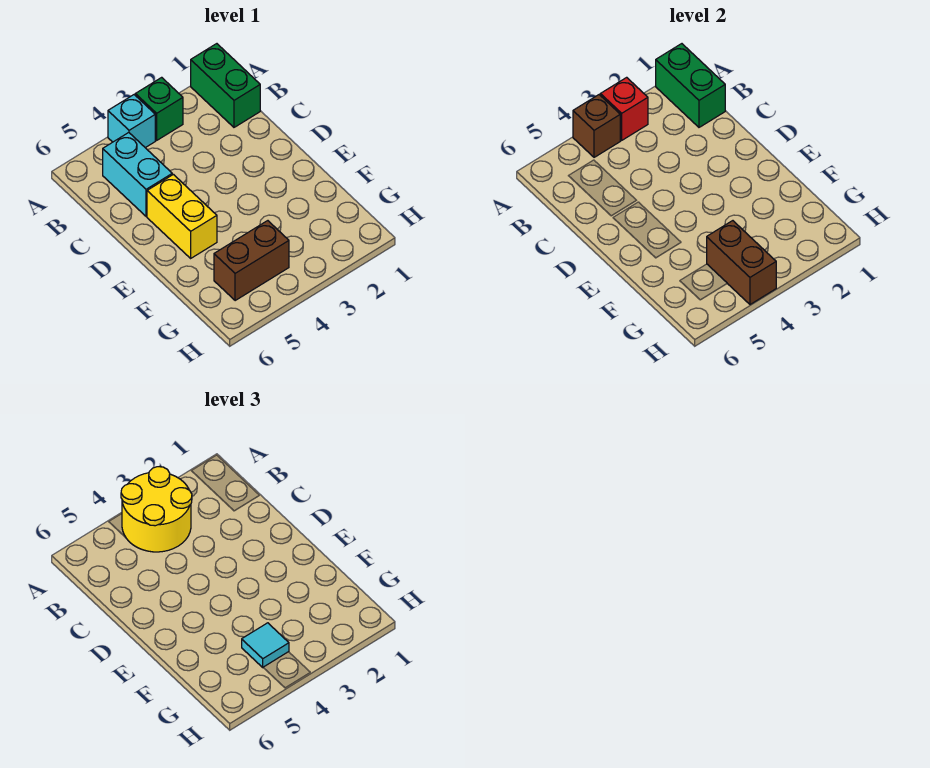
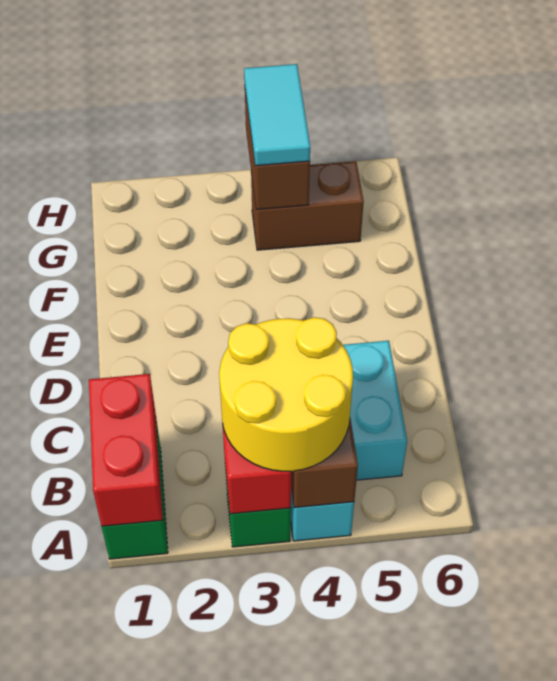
green brick A1:B1 level 2 -> red brick A1:B1 level 2
yellow brick D5:E5 level 1 -> none
cyan tile G4 level 3 -> cyan tile G4:H4 level 3

